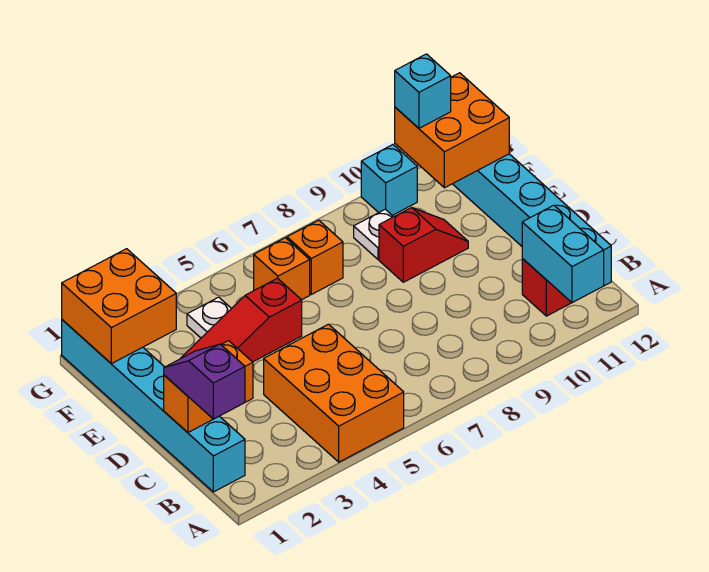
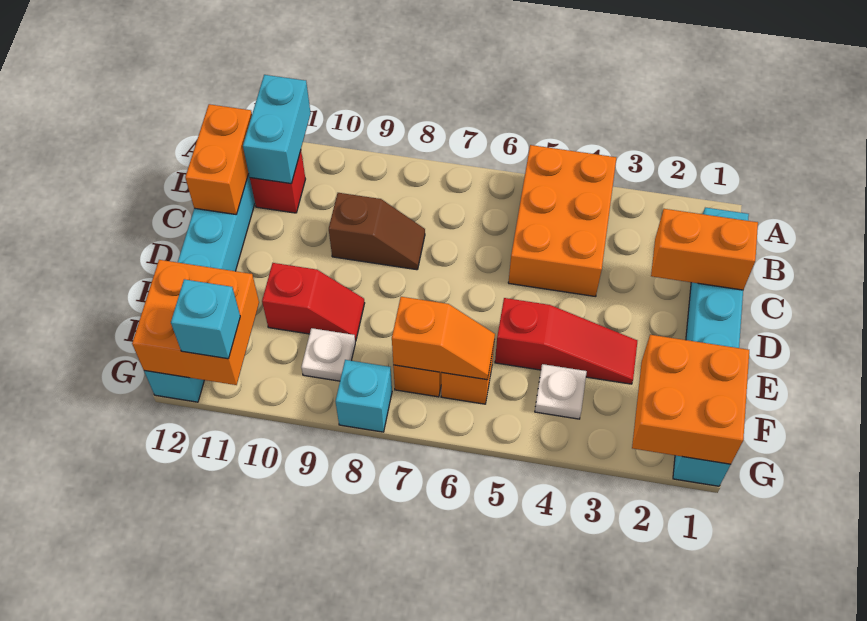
purple slope B1:C1 level 3 top B -> none
none -> orange brick B12:C12 level 2
none -> brown slope C8:C9 level 1 top 9
red slope E9:E10 level 1 top 9 -> red slope E9:E10 level 1 top 10
none -> orange slope F6:F7 level 2 top 7
cyan brick G10 level 1 -> cyan brick G8 level 1

